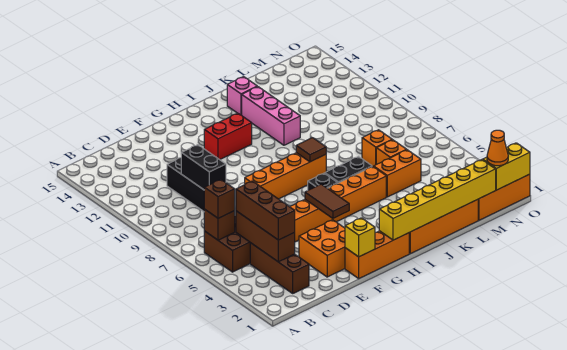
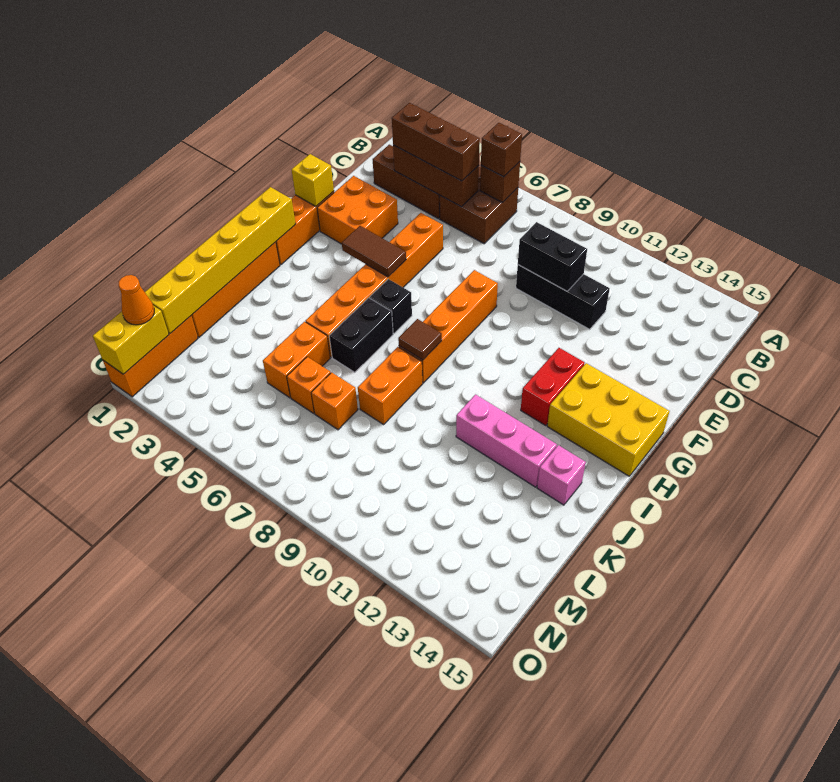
none -> yellow brick G13:H15 level 1
none -> orange brick J8:K8 level 1

